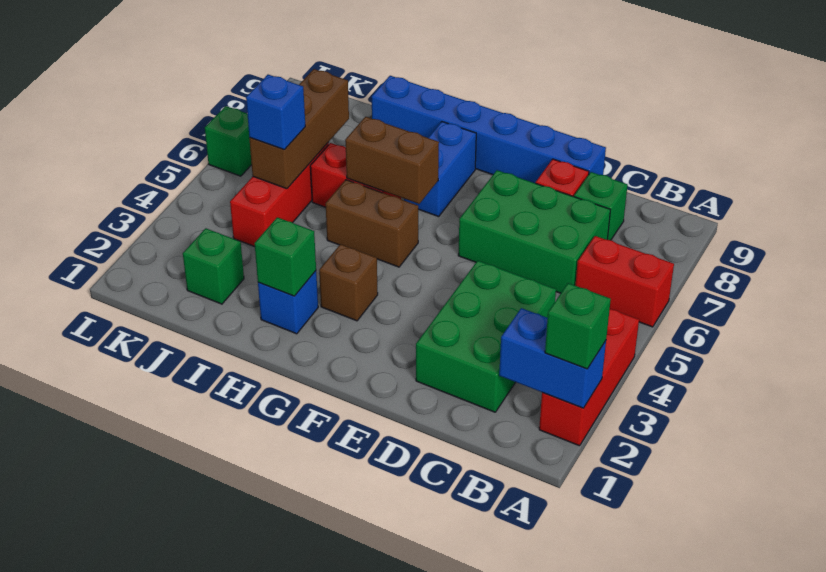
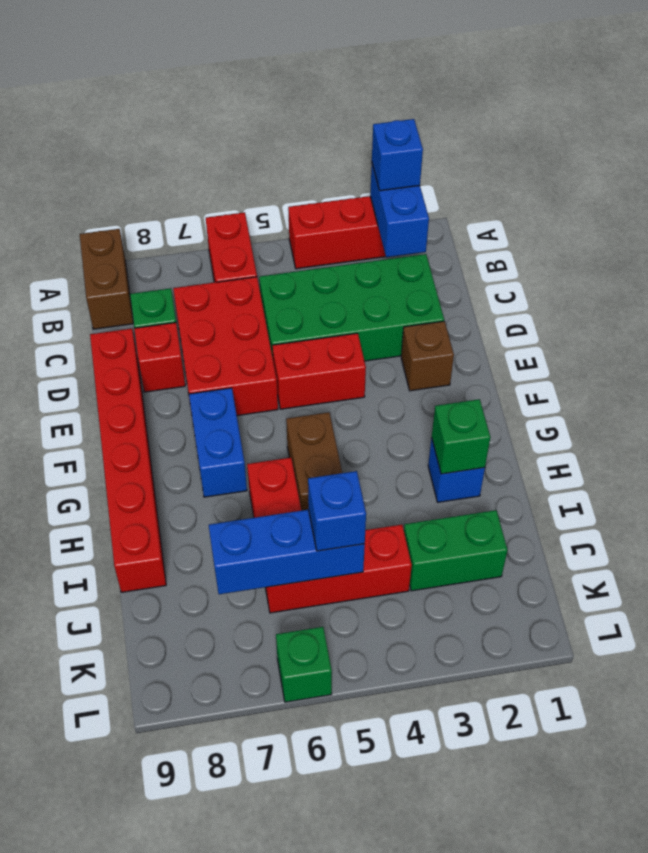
green brick A2 level 3 -> blue brick A2 level 3
green brick C2:D4 level 1 -> green brick C2:D5 level 1
green brick C6:E7 level 1 -> red brick C6:E7 level 1
blue brick D9:I9 level 1 -> red brick D9:I9 level 1
none -> red brick E4:E5 level 1
brown brick G3 level 1 -> brown brick E2 level 1
brown brick G6:H6 level 2 -> brown brick A9:B9 level 1
blue brick G7:G8 level 1 -> blue brick F7:G7 level 1
green brick J2 level 1 -> green brick J2:J3 level 1
brown brick J5:J7 level 2 -> blue brick J5:J7 level 2

